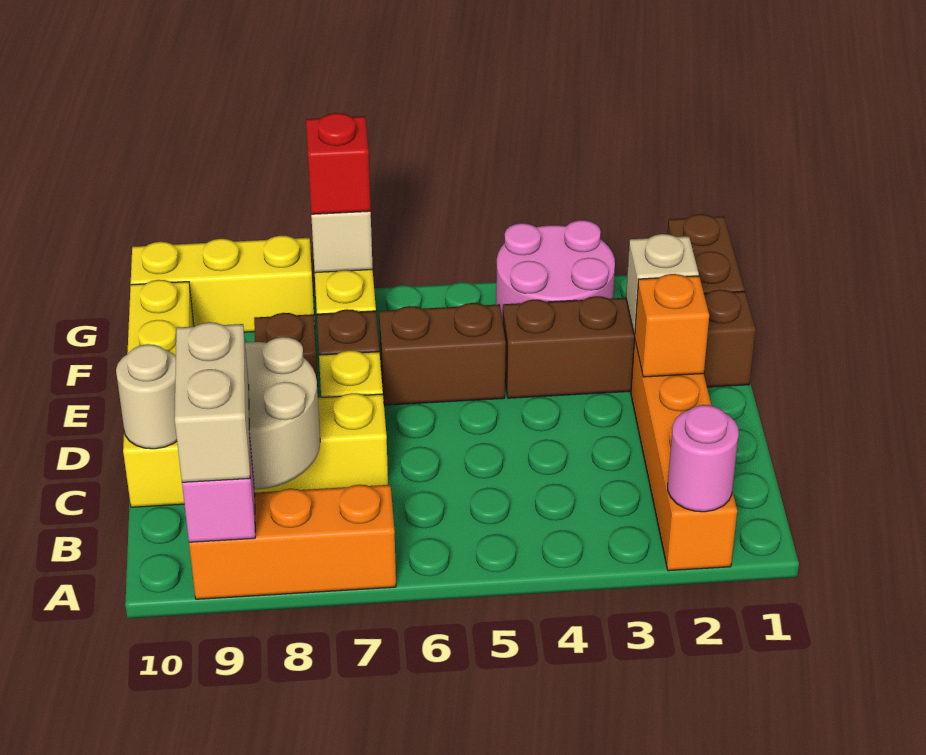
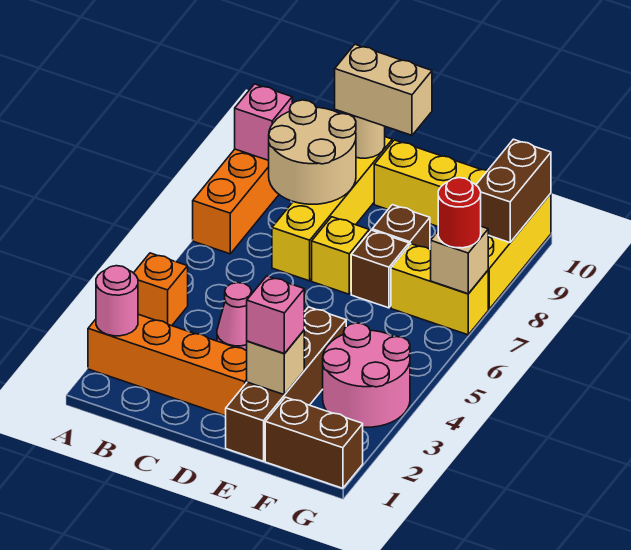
tan brick A9:B9 level 3 -> tan brick C10:D10 level 3
none -> pink cone C4 level 1
orange brick D2 level 2 -> orange brick A4 level 1
none -> pink brick E2 level 3
brown brick E5:E6 level 1 -> brown brick G9:G10 level 2
red brick G7 level 3 -> red round brick G7 level 3

